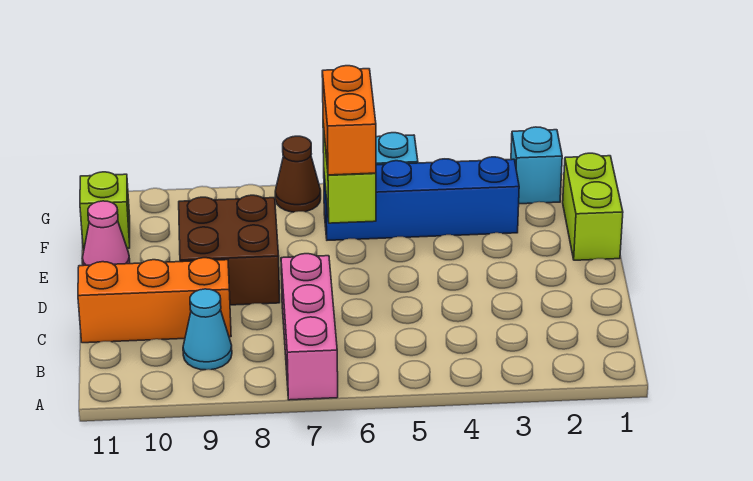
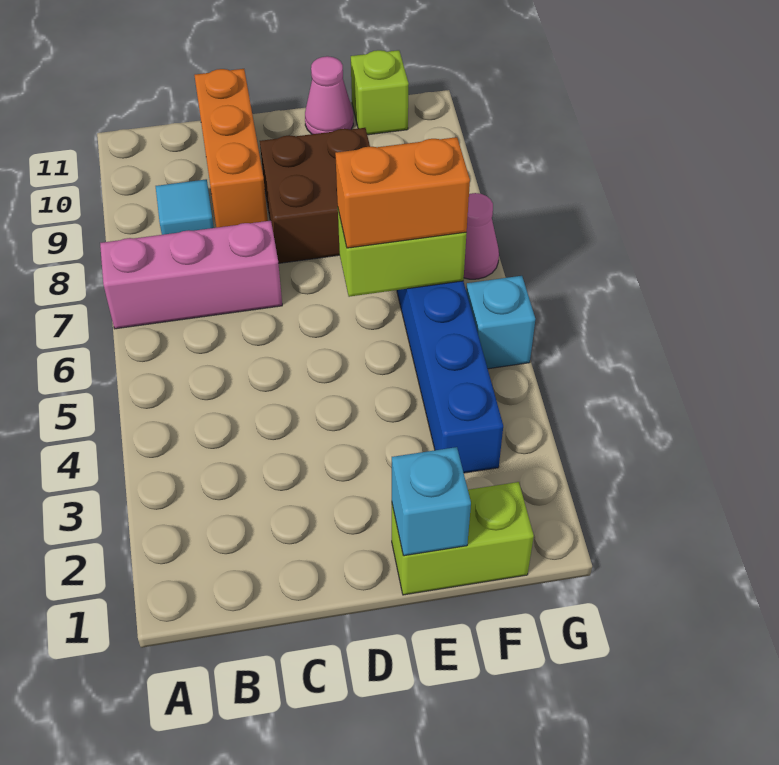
cyan cone B9 level 1 -> cyan tile B9 level 1
cyan brick G2 level 1 -> cyan brick E1 level 2
brown cone G7 level 1 -> pink cone G7 level 1

